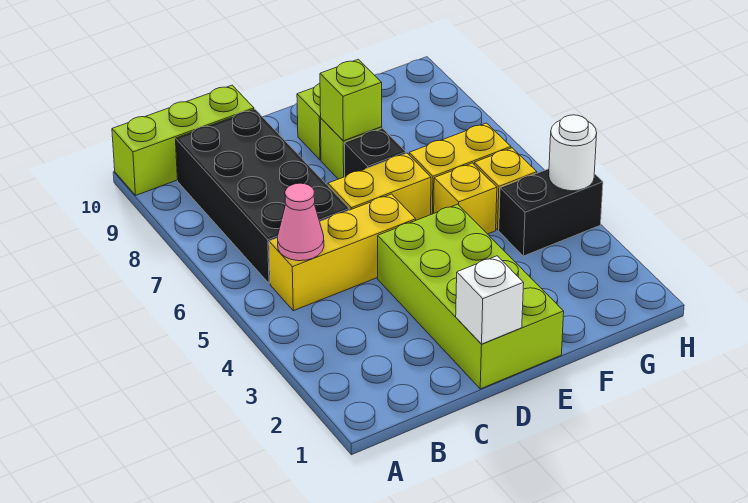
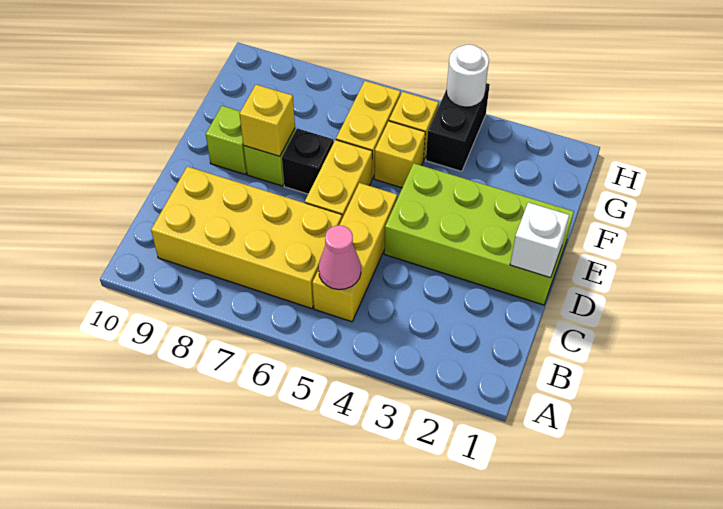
lime brick A10:C10 level 1 -> none
black brick B6:C9 level 1 -> yellow brick B6:C9 level 1
lime brick E8 level 2 -> yellow brick E8 level 2

